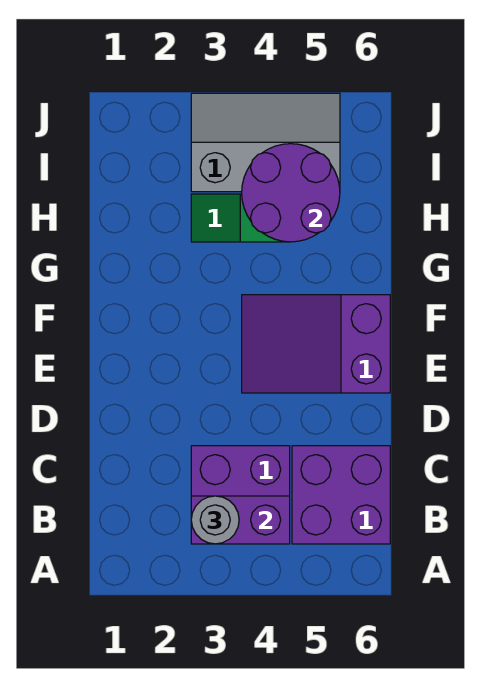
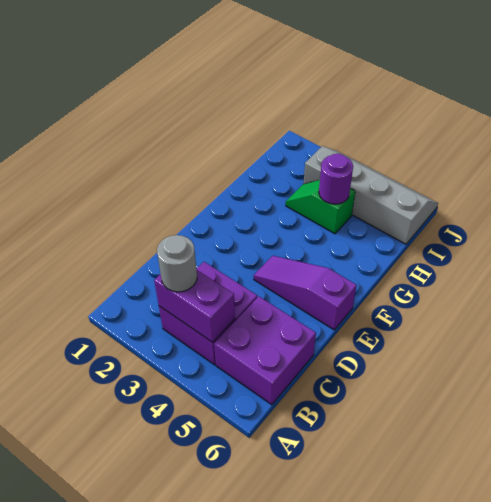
purple slope E4:F6 level 1 top 6 -> purple slope E4:E6 level 1 top 6
purple round brick H4:I5 level 2 -> purple round brick H4 level 2
grey slope I3:J5 level 1 top I -> grey slope I3:J6 level 1 top I

